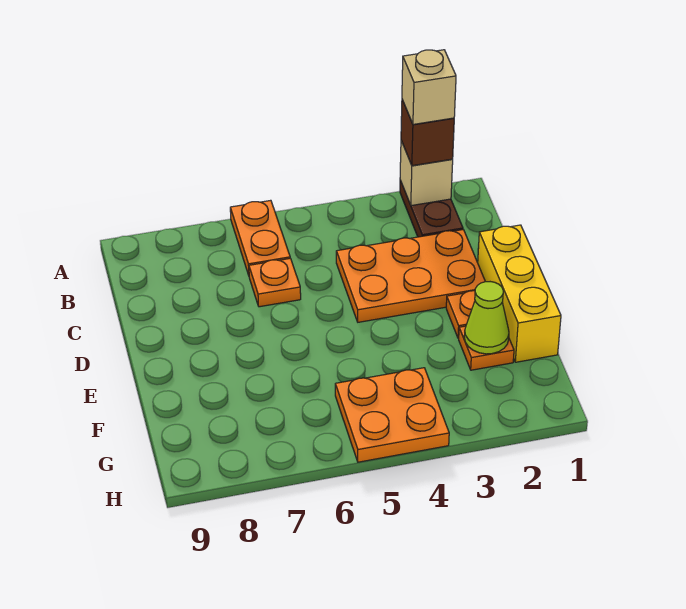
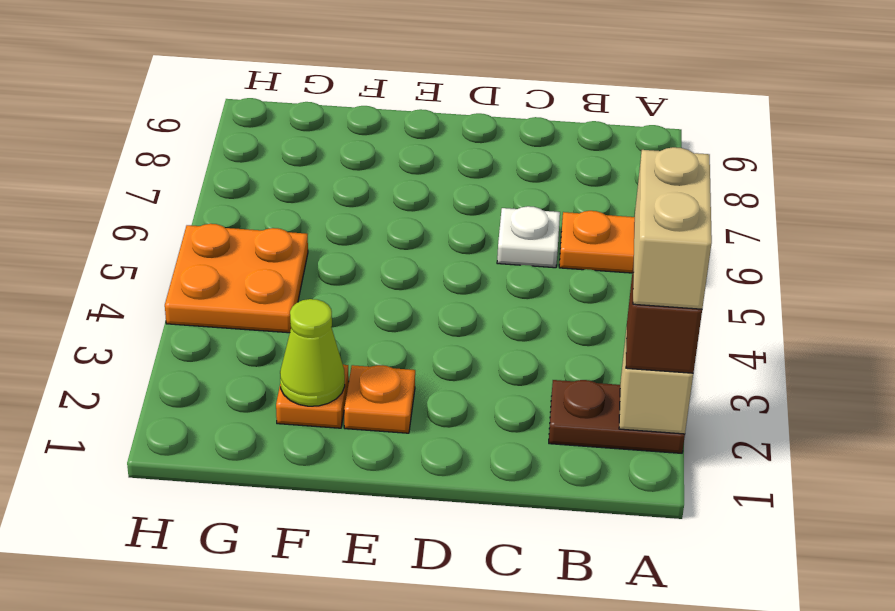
tan brick A2 level 4 -> tan brick A2:A3 level 4
orange plate C2:D4 level 1 -> none
orange plate C6 level 1 -> white plate C6 level 1
yellow brick D1:F1 level 1 -> none

